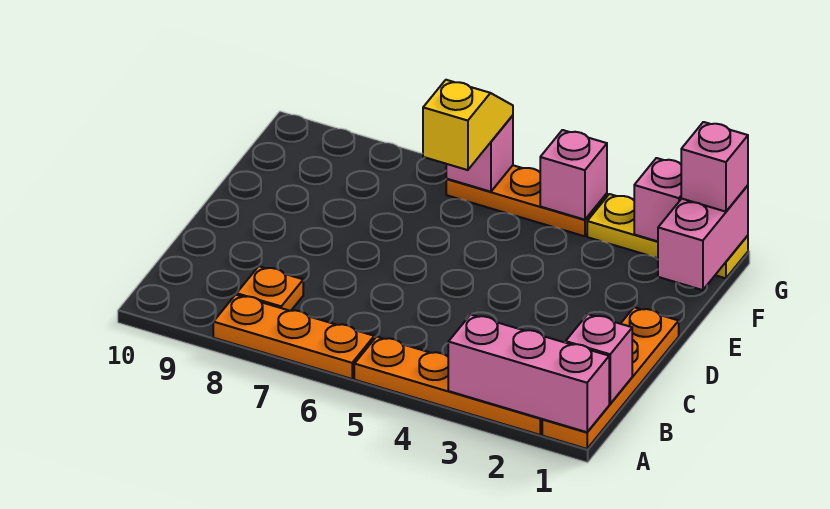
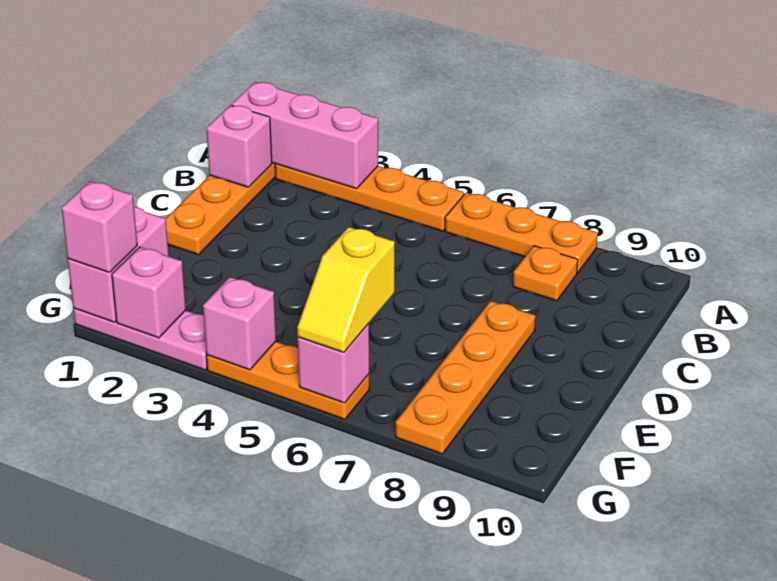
none -> orange plate D8:G8 level 1
yellow plate G1:G3 level 1 -> pink plate G1:G3 level 1

